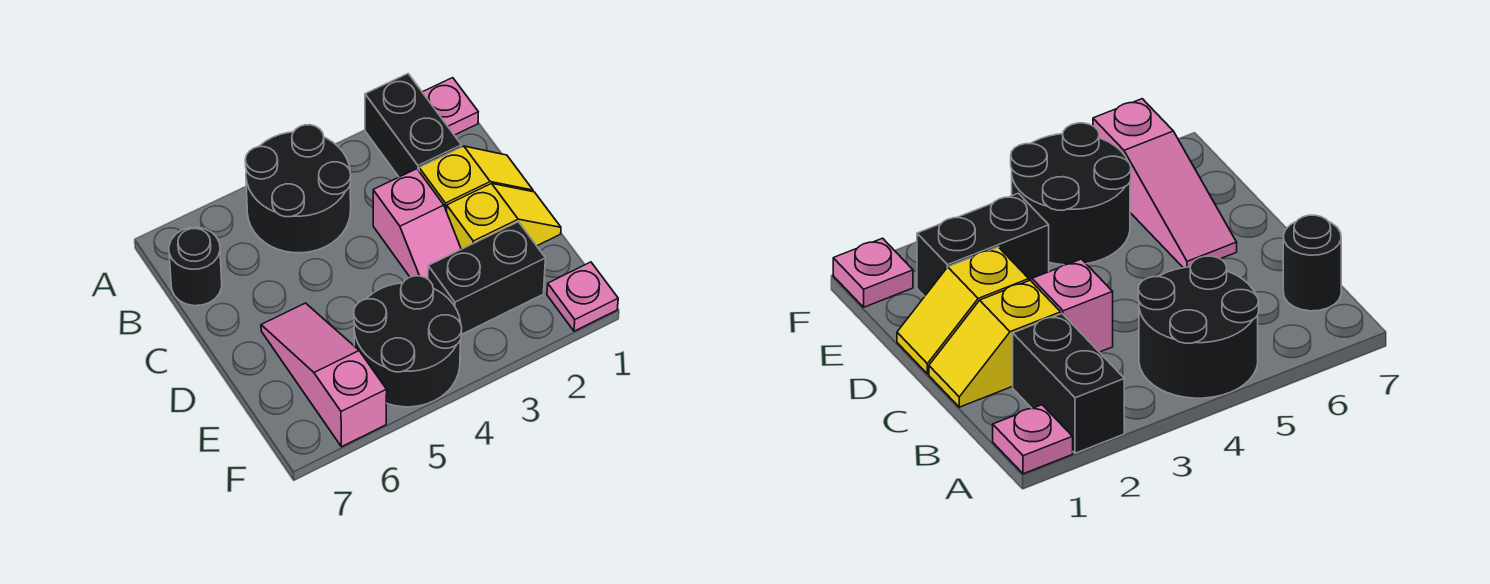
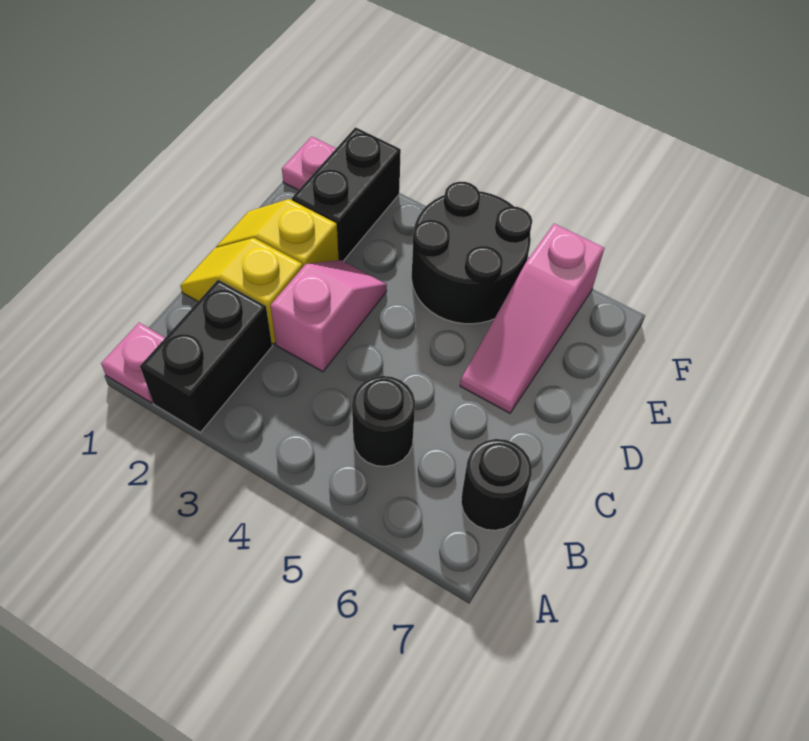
black round brick A4:B5 level 1 -> black round brick B5 level 1
black brick E2:E3 level 1 -> black brick E2:F2 level 1

